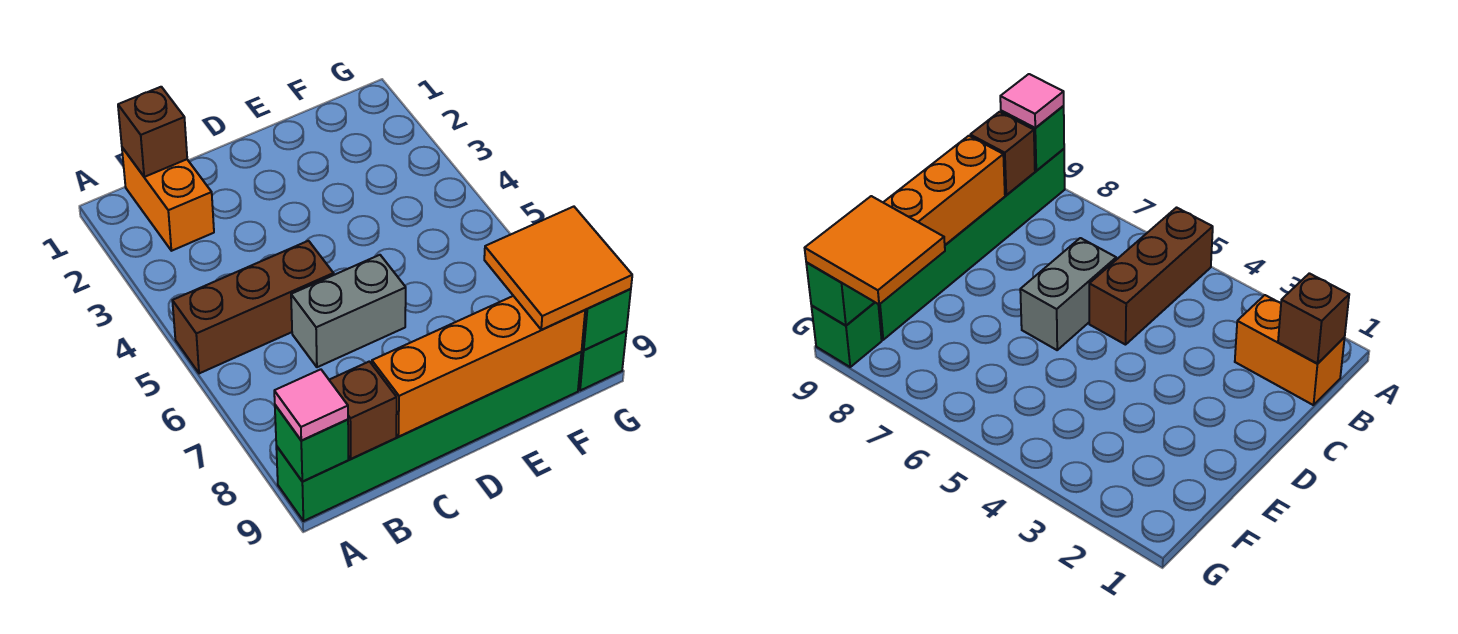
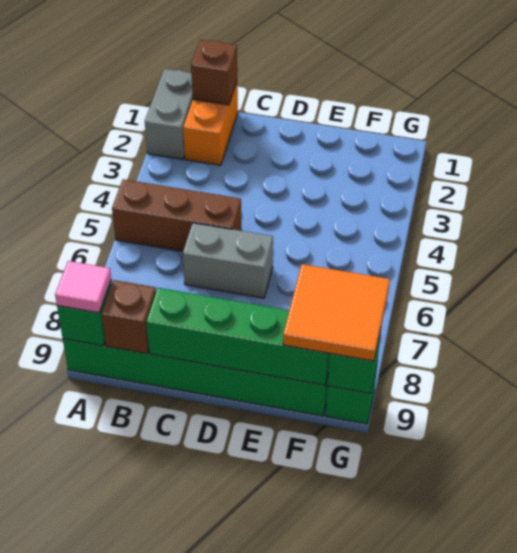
none -> grey brick A1:A2 level 1
orange brick C9:F9 level 2 -> green brick C9:F9 level 2

